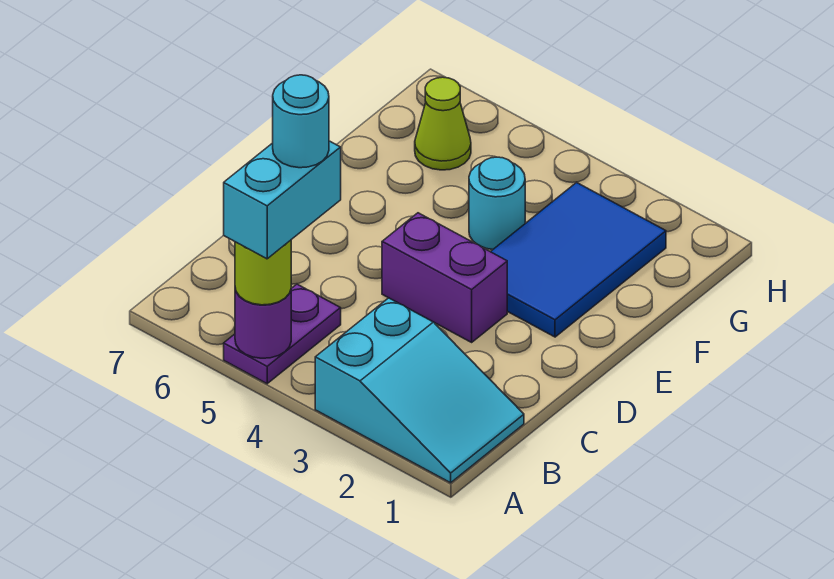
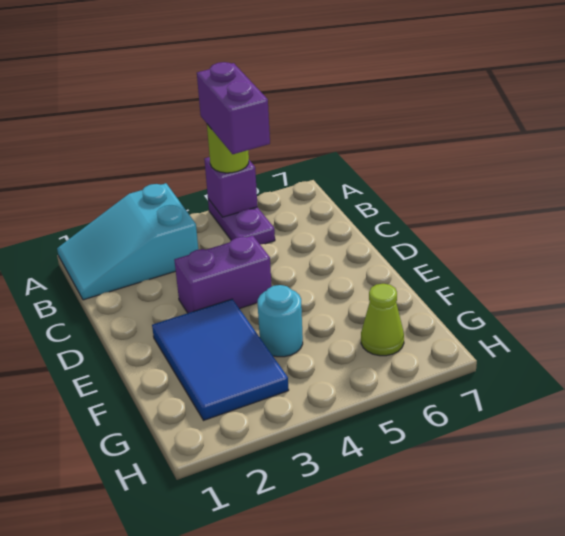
purple round brick A5 level 2 -> purple brick A5 level 2
cyan brick A5:B5 level 4 -> purple brick A5:B5 level 4
cyan round brick B5 level 5 -> none

